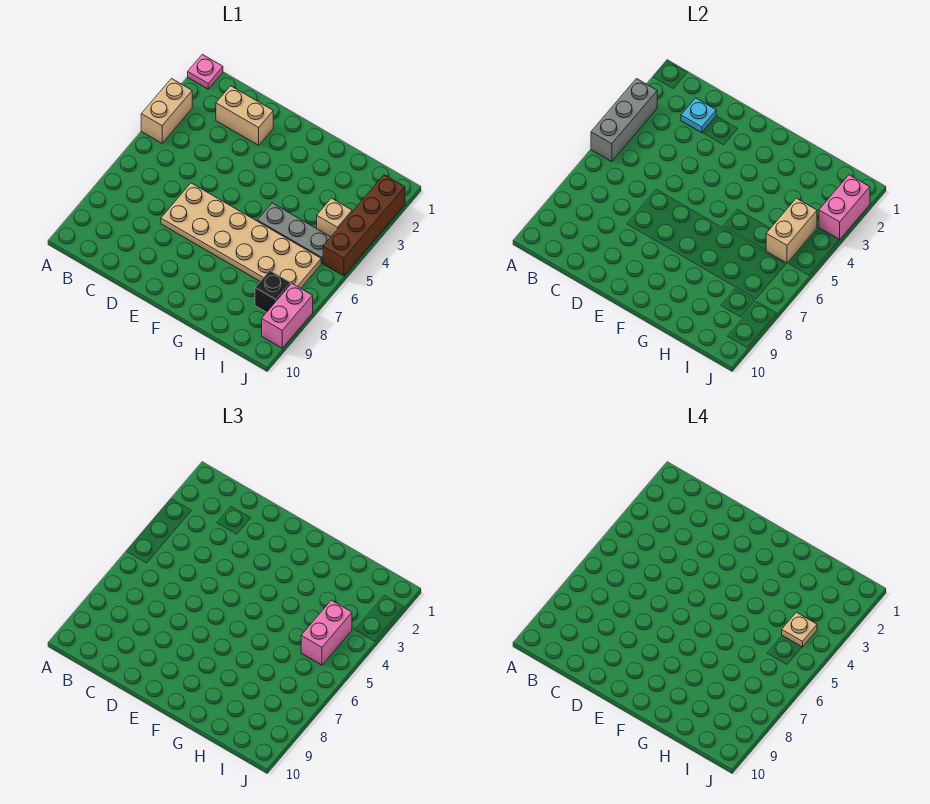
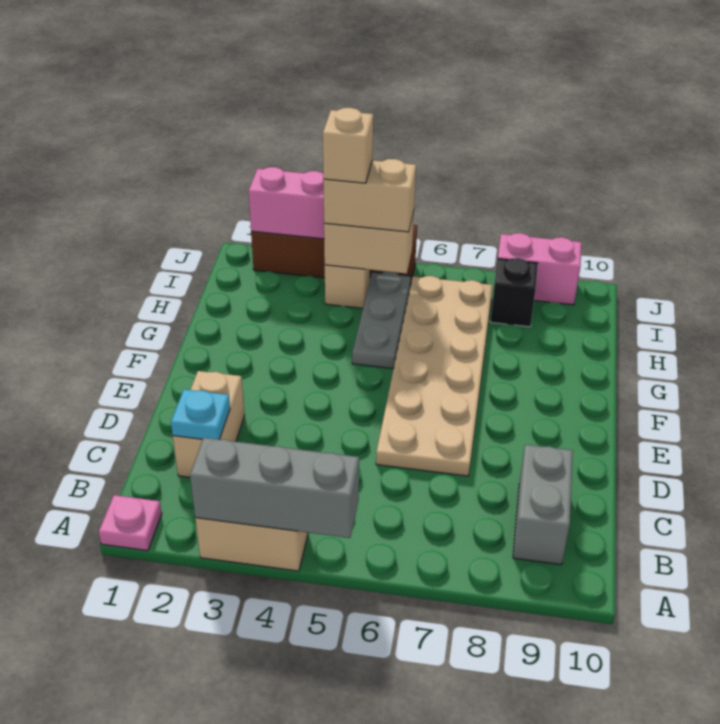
none -> grey brick B9:C9 level 1
pink brick I4:I5 level 3 -> tan brick I4:I5 level 3
tan plate I4 level 4 -> tan brick I4 level 4

